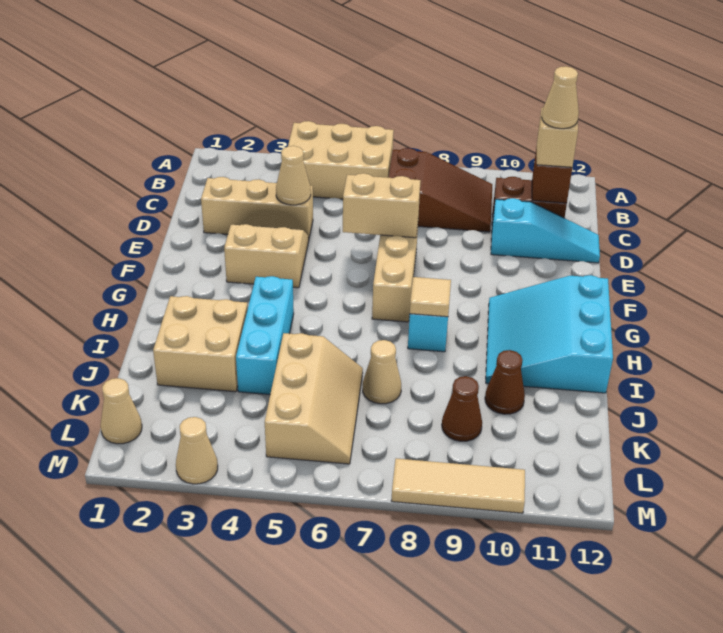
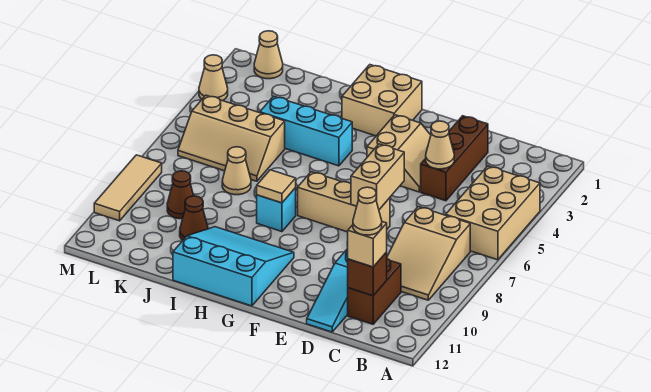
brown slope B7:C9 level 1 top 7 -> tan slope B7:C9 level 1 top 7
tan brick D2:D4 level 1 -> brown brick D2:D4 level 1
tan brick I2:J3 level 1 -> tan brick G1:H2 level 1

